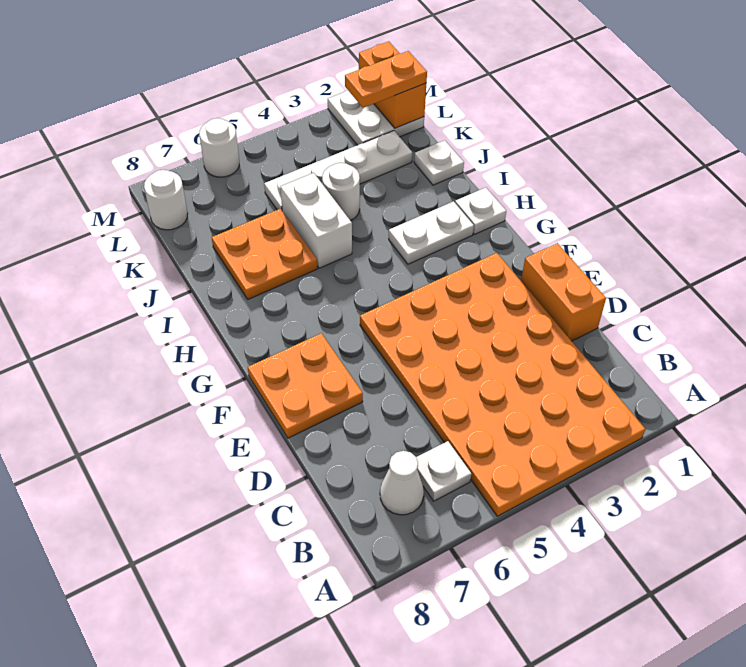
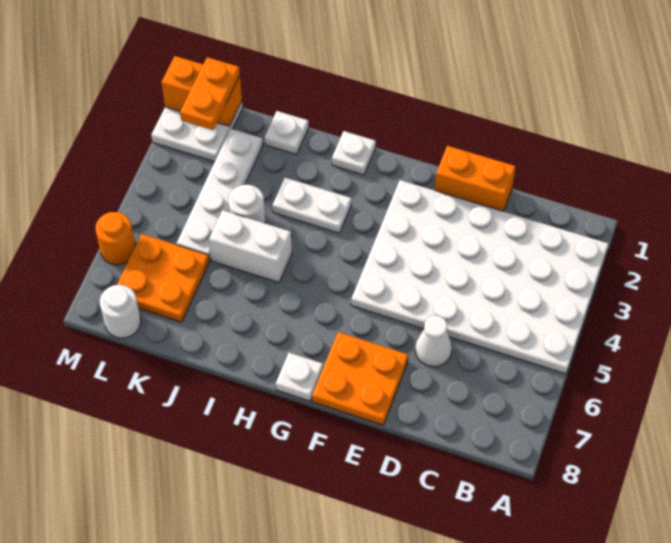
orange plate A2:F5 level 1 -> white plate A2:F5 level 1
white plate B6 level 1 -> white plate G8 level 1
white cone B7 level 1 -> white cone D6 level 1
white plate H2:H3 level 1 -> white plate H3:I3 level 1
orange plate I6:J7 level 1 -> orange plate K6:L7 level 1
white round brick M6 level 1 -> orange round brick M6 level 1

